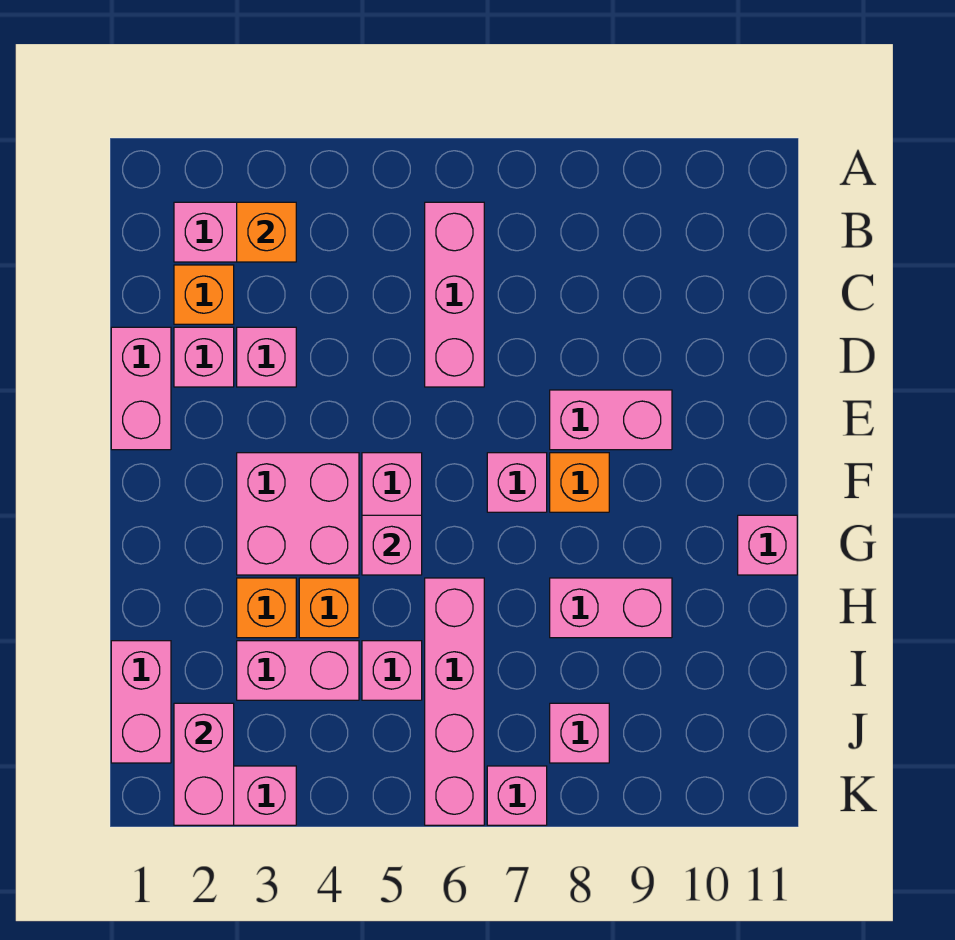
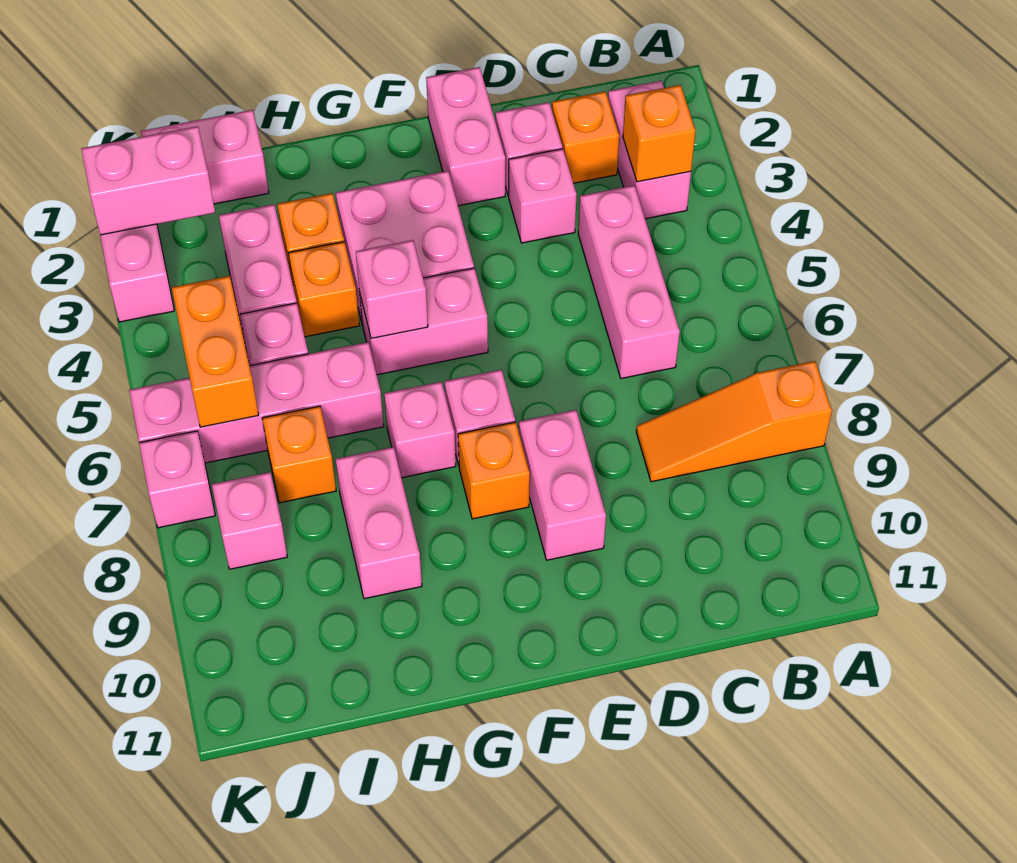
none -> orange slope A8:C8 level 1 top A
pink brick B6:D6 level 1 -> pink brick C4:C6 level 1
pink brick D1:E1 level 1 -> pink brick E1:E2 level 1
pink brick G11 level 1 -> pink brick G7 level 1
none -> orange brick I7 level 1
none -> orange brick J5:J6 level 2

